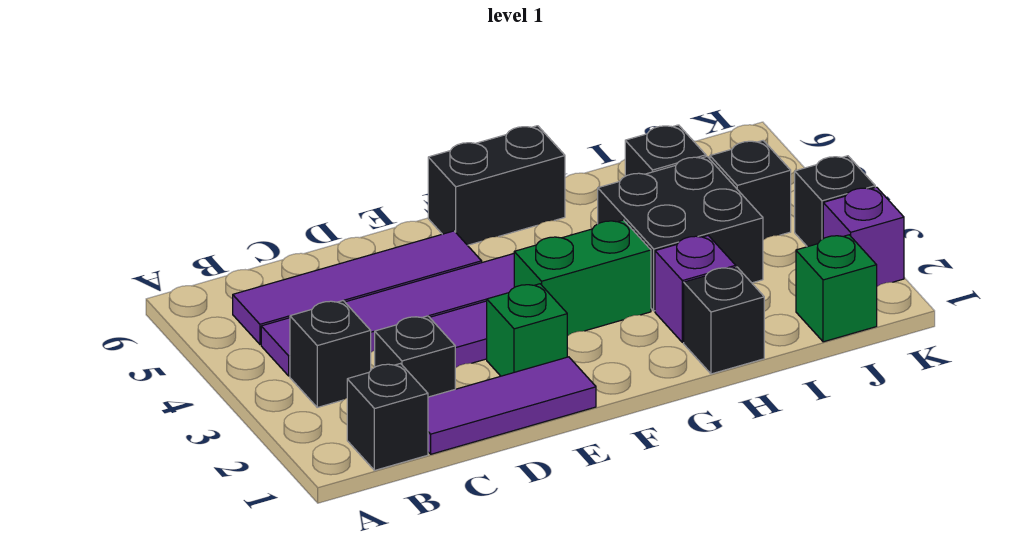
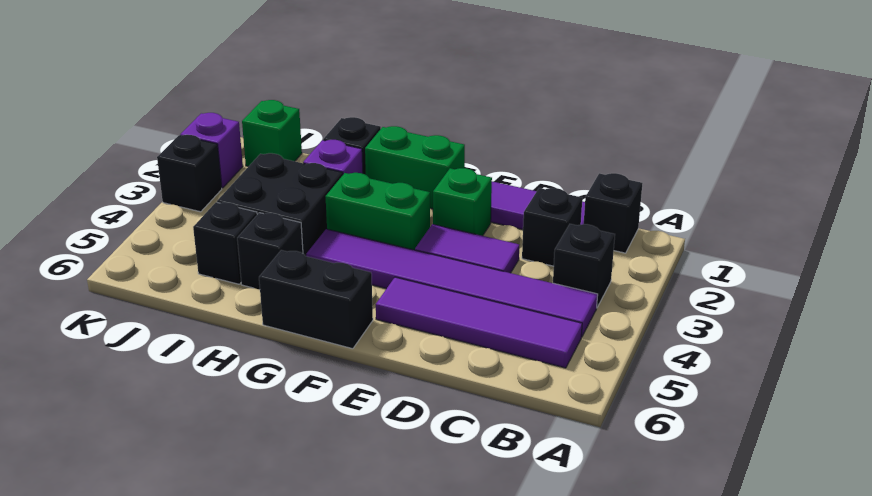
none -> green brick F1:G1 level 1
black brick J4 level 1 -> black brick H5 level 1

